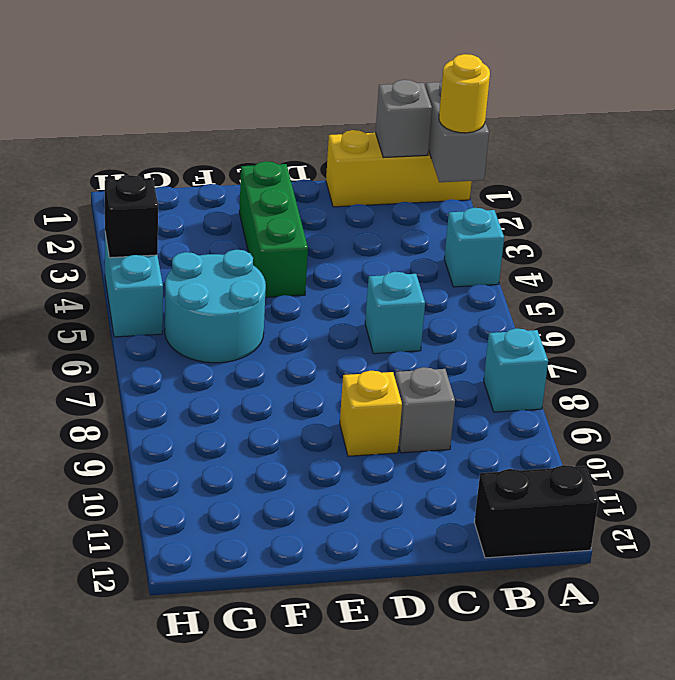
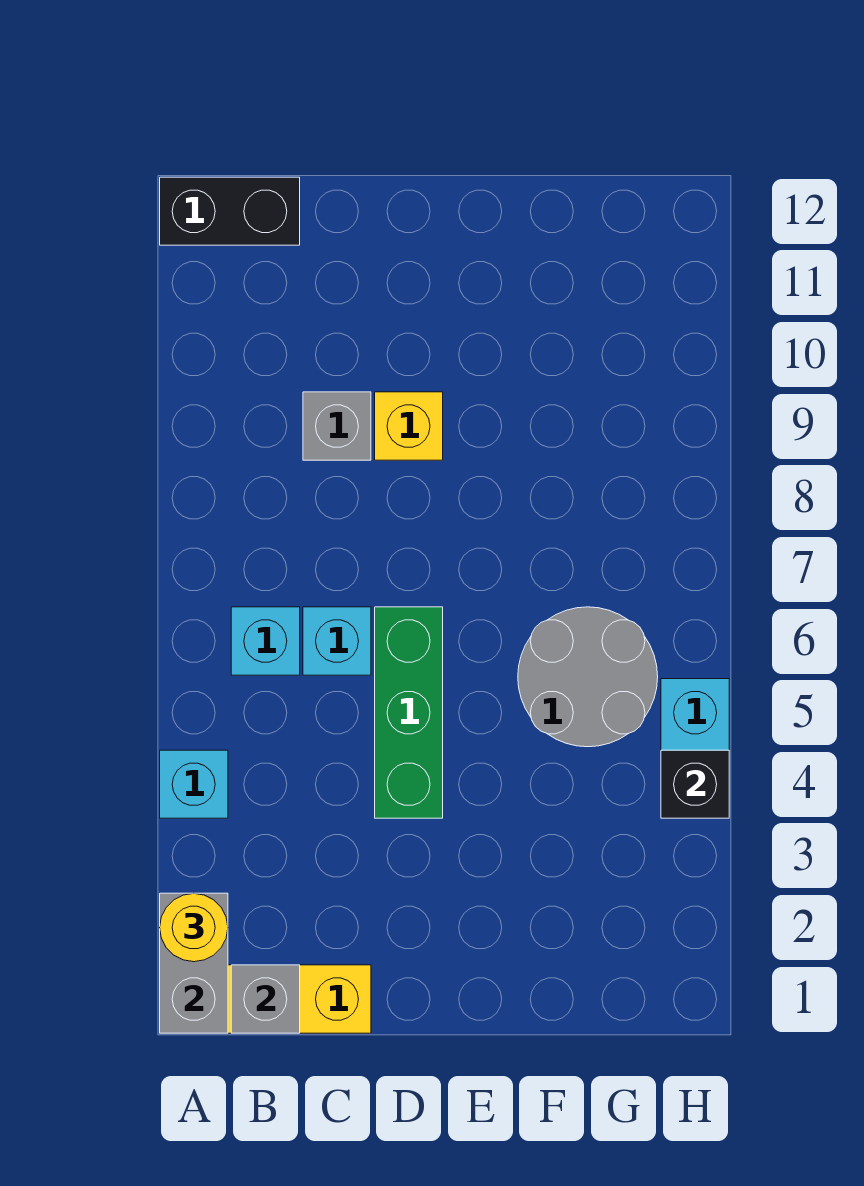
cyan brick A8 level 1 -> cyan brick B6 level 1
green brick E2:E4 level 1 -> green brick D4:D6 level 1
cyan round brick F5:G6 level 1 -> grey round brick F5:G6 level 1

